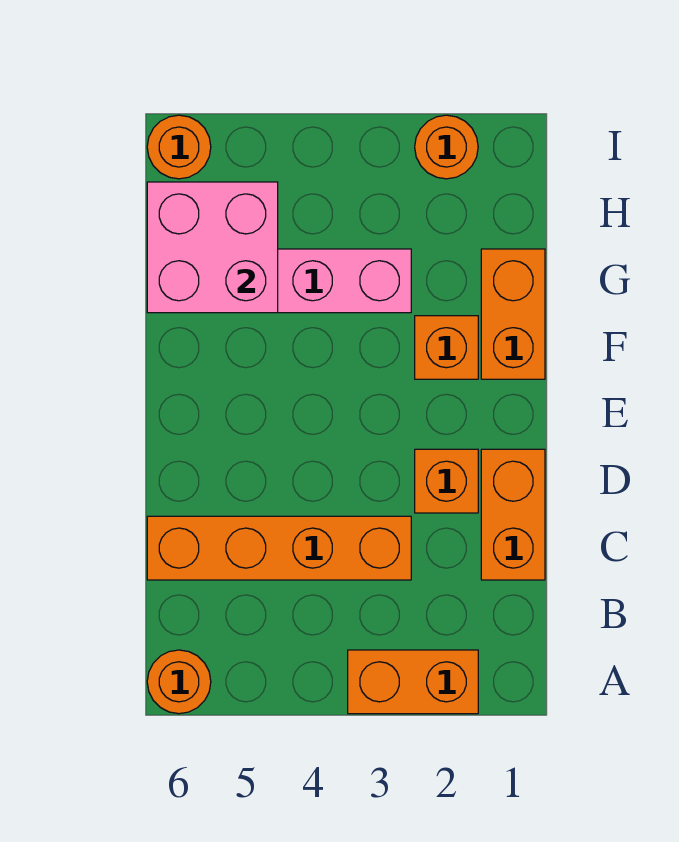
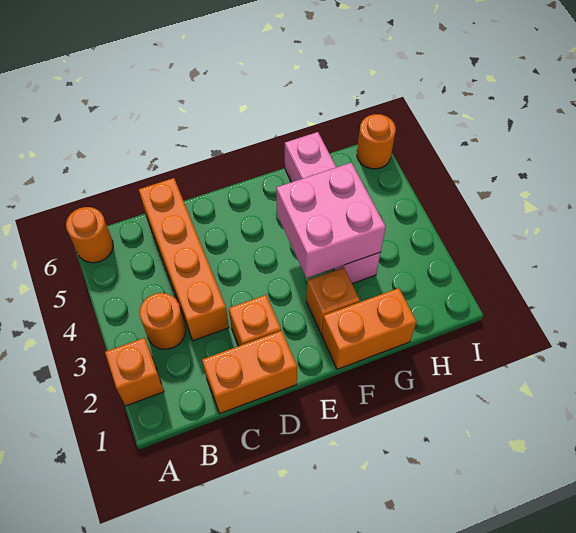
orange brick A2:A3 level 1 -> orange brick A2 level 1
pink brick G5:H6 level 2 -> pink brick F3:G4 level 2
orange round brick I2 level 1 -> orange round brick B3 level 1

